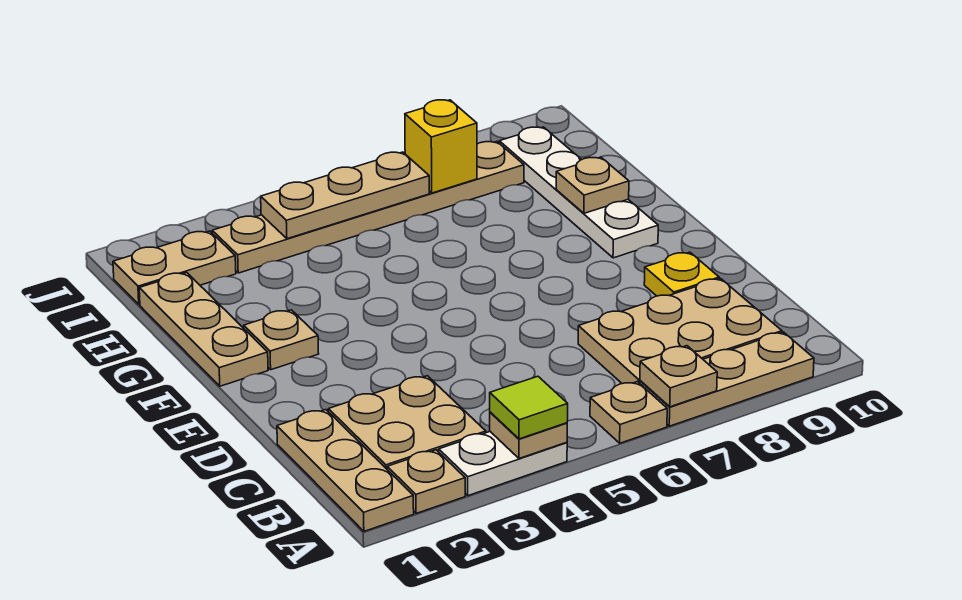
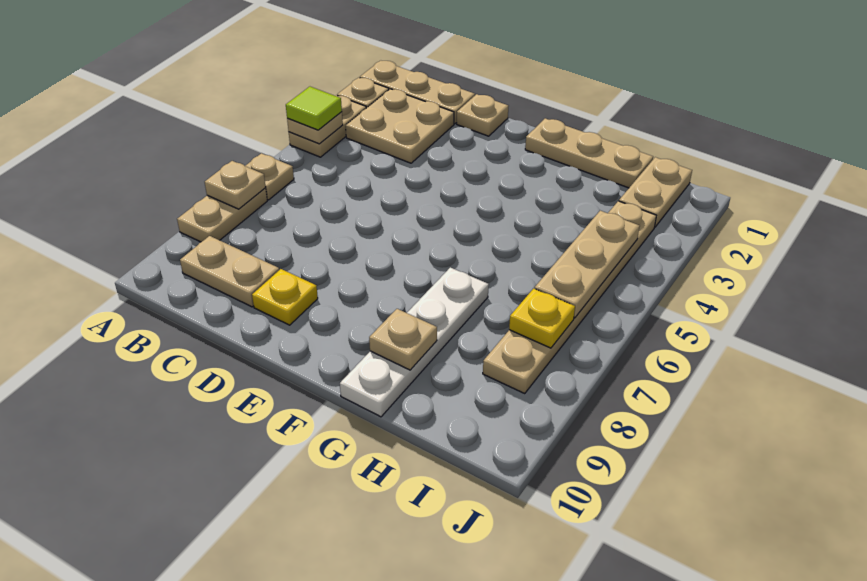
white plate A3:A4 level 1 -> tan plate A3:A4 level 1
tan plate A7:A9 level 1 -> tan plate A7:A8 level 1
tan plate B7:C9 level 1 -> tan plate B9:C9 level 1
tan plate F2 level 1 -> tan plate D1 level 1
white plate F9:I9 level 1 -> white plate G7:G10 level 1
yellow brick I7 level 2 -> yellow plate I7 level 2

